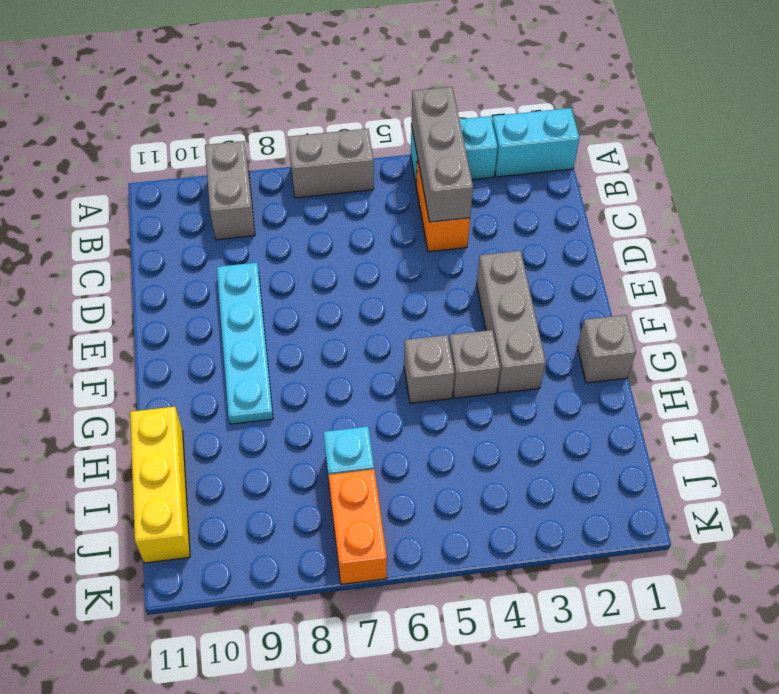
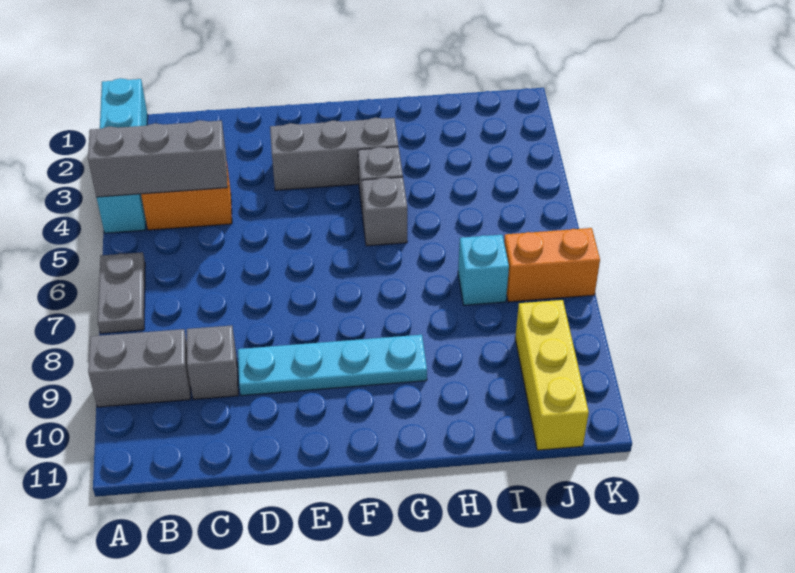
grey brick A6:A7 level 1 -> grey plate A6:A7 level 1
grey brick G1 level 1 -> grey brick C9 level 1
yellow brick H11:J11 level 1 -> yellow brick J9:J11 level 1

